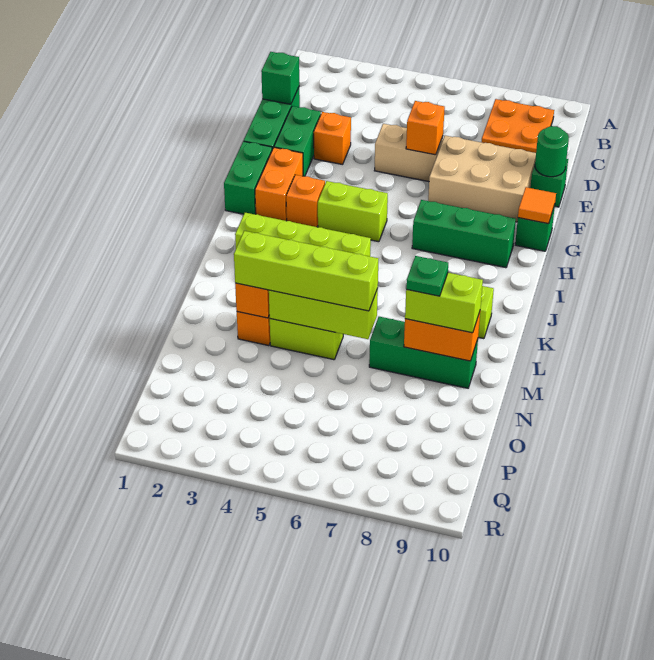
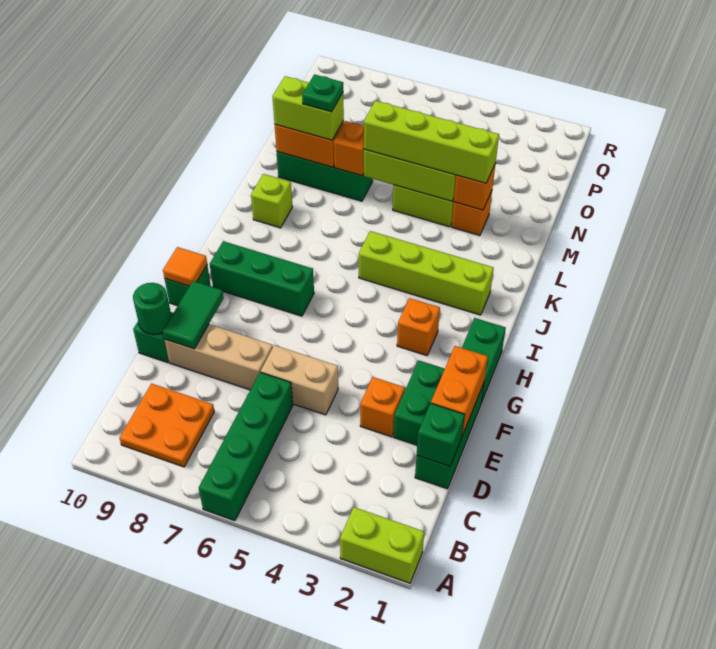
none -> green brick A6:D6 level 1
orange brick E6 level 2 -> orange brick M7 level 2
tan brick E7:F9 level 1 -> tan brick E7:E9 level 1
none -> green tile E9:F9 level 2
orange brick G2:H2 level 1 -> orange brick E1:F1 level 2
lime brick H4:H5 level 1 -> lime brick A1:A2 level 1

